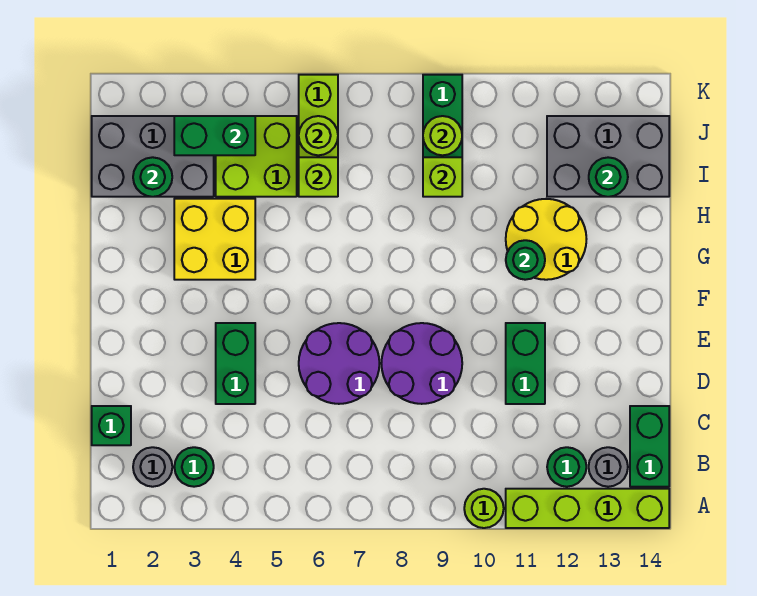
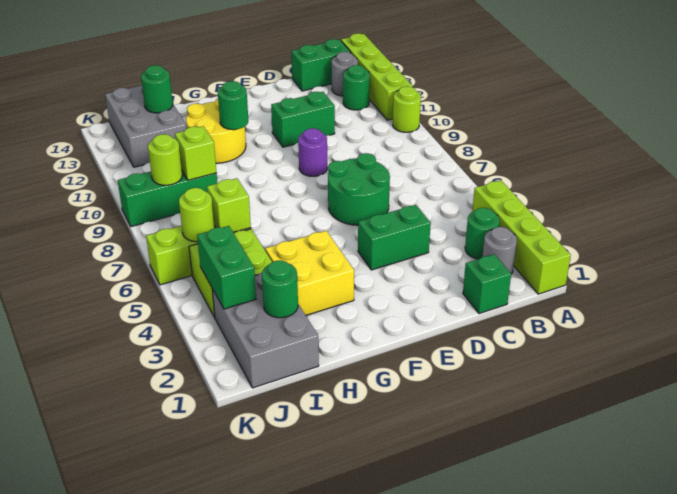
none -> lime brick A1:A4 level 1
purple round brick D6:E7 level 1 -> green round brick D6:E7 level 1
purple round brick D8:E9 level 1 -> purple round brick E9 level 1

